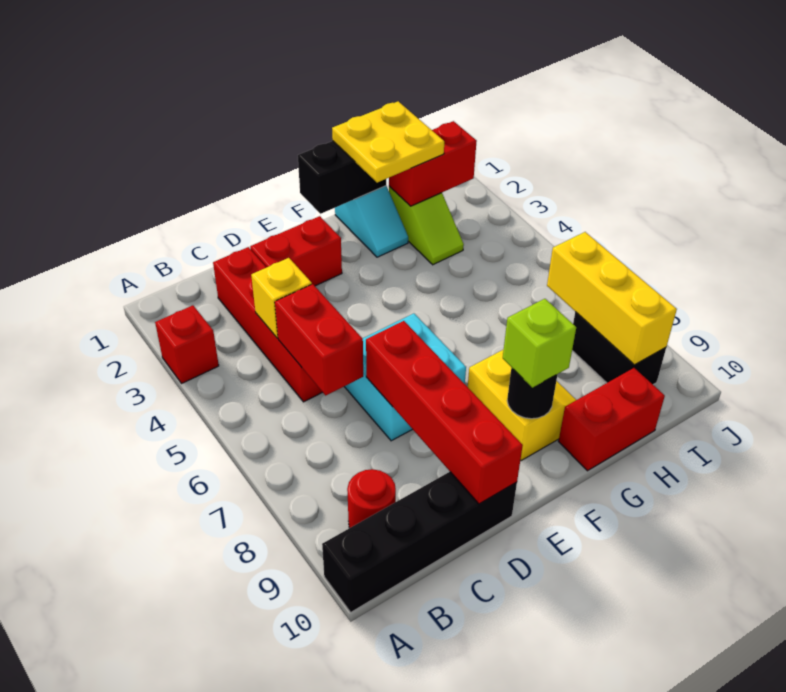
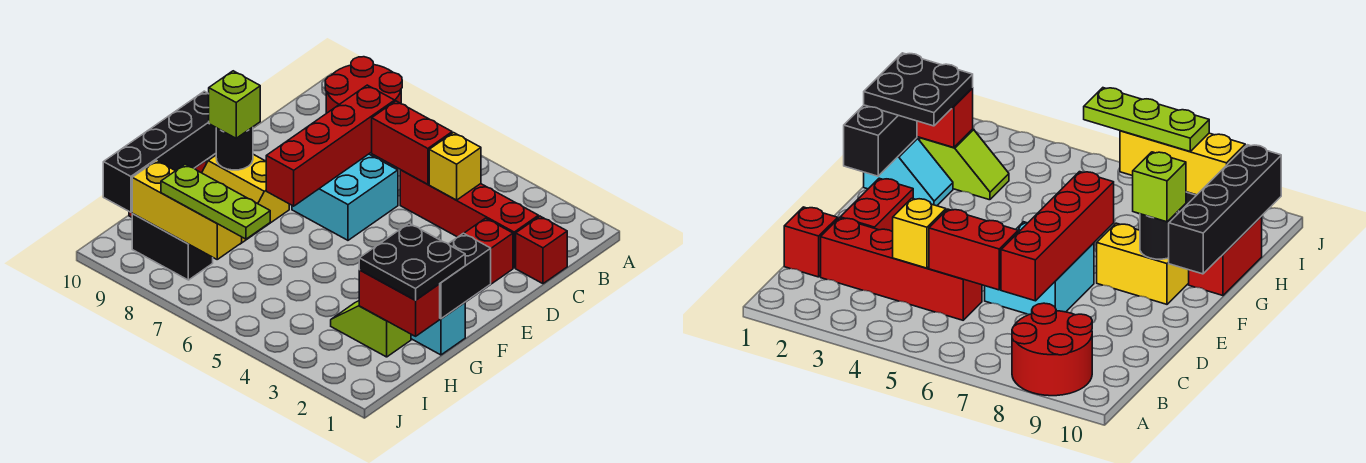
red brick A3 level 1 -> red brick C1 level 1
black brick A10:D10 level 1 -> black brick F10:I10 level 2
red round brick B9 level 1 -> red round brick A8:B9 level 1
red brick D7:D10 level 2 -> red brick C7:F7 level 2
yellow plate G1:H2 level 3 -> black plate G1:H2 level 3
red brick H2:I2 level 2 -> red brick H1:H2 level 2
none -> lime plate I6:I8 level 3

